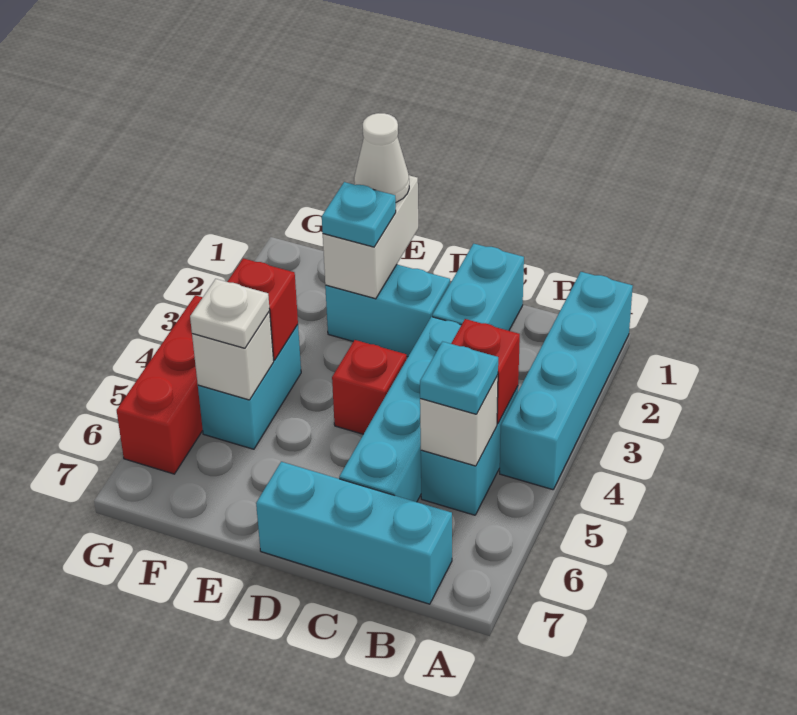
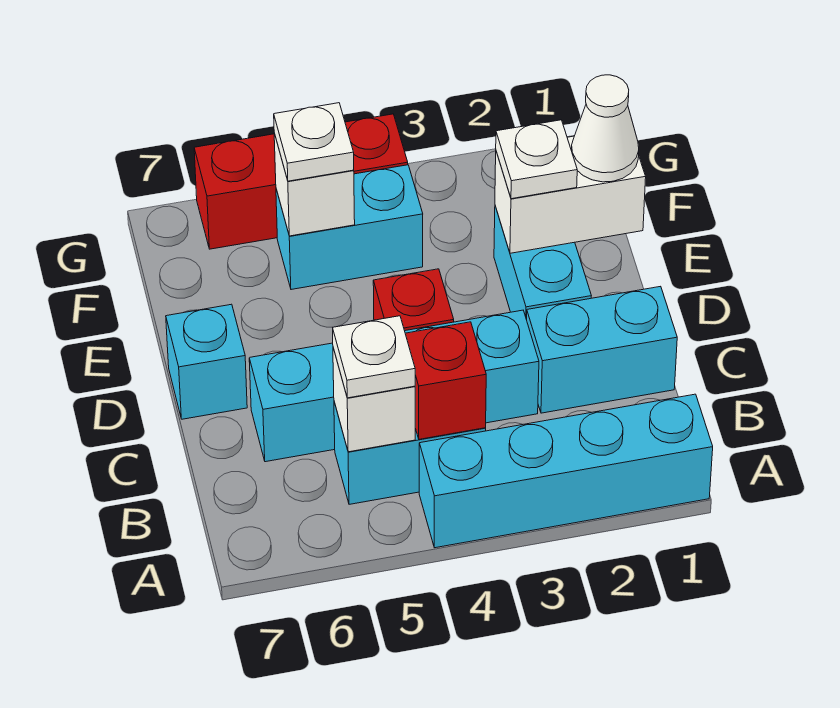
cyan plate B5 level 3 -> white plate B5 level 3
cyan brick B7:D7 level 1 -> cyan brick D7 level 1
cyan plate E2 level 3 -> white plate E2 level 3
red brick F4 level 2 -> none

